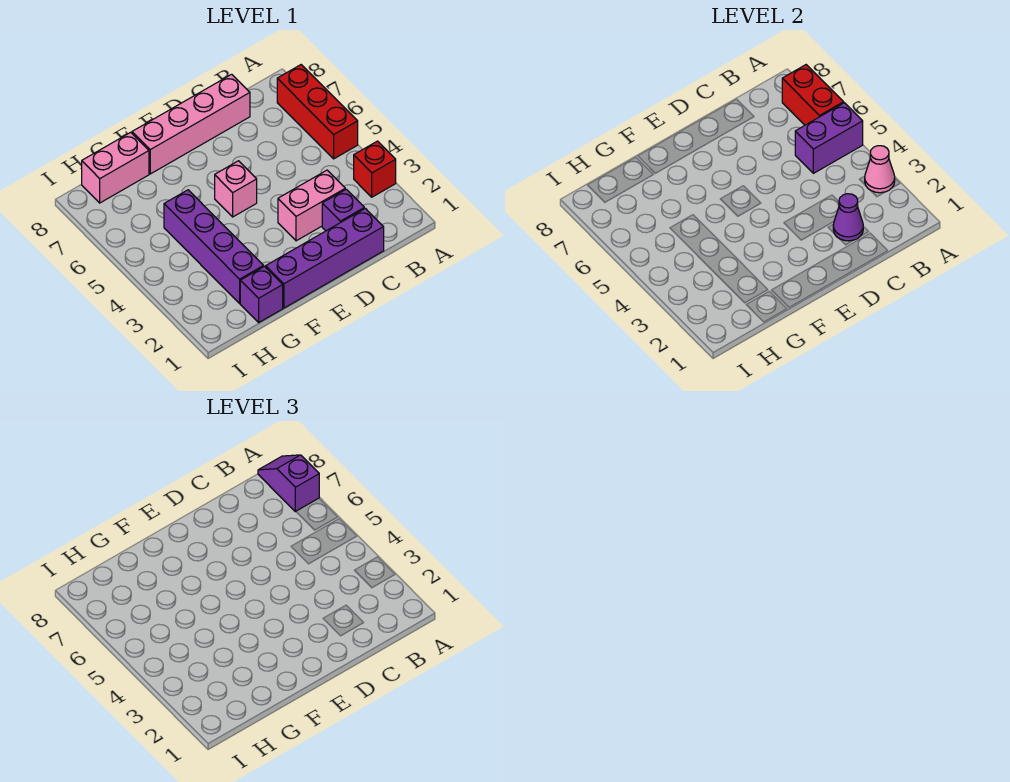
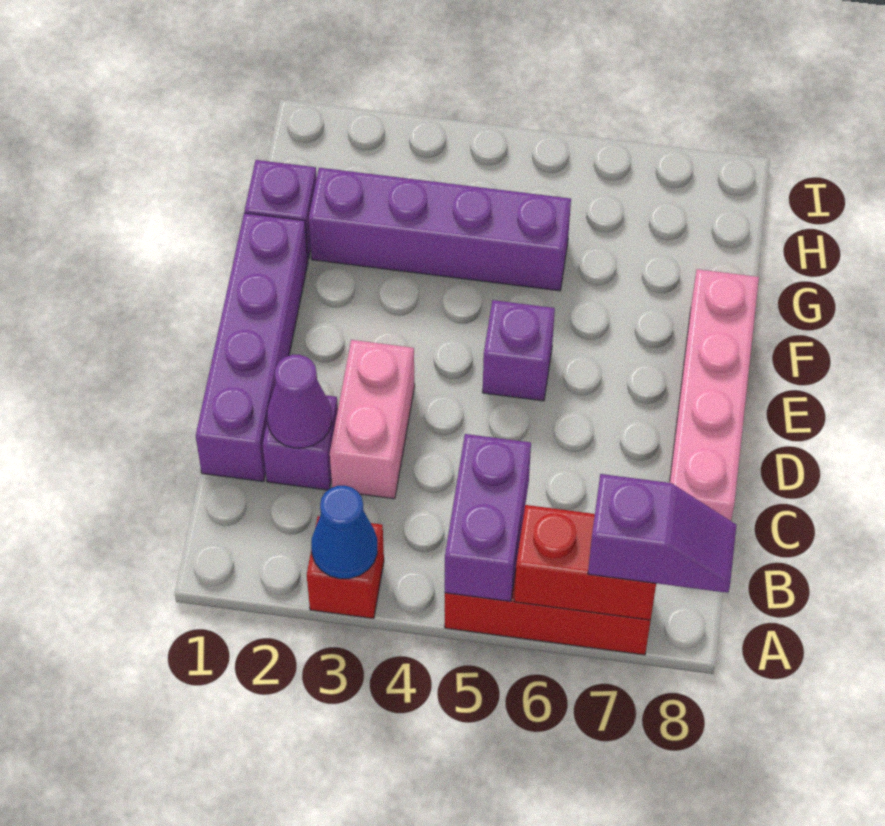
pink cone A3 level 2 -> blue cone A3 level 2
pink brick E5 level 1 -> purple brick E5 level 1
pink brick G8:H8 level 1 -> none

